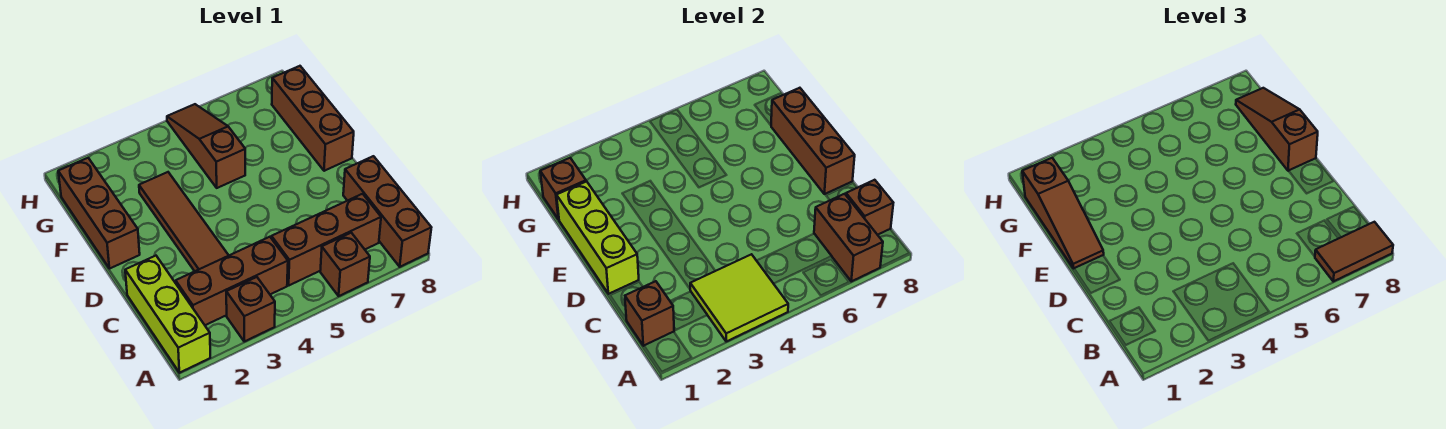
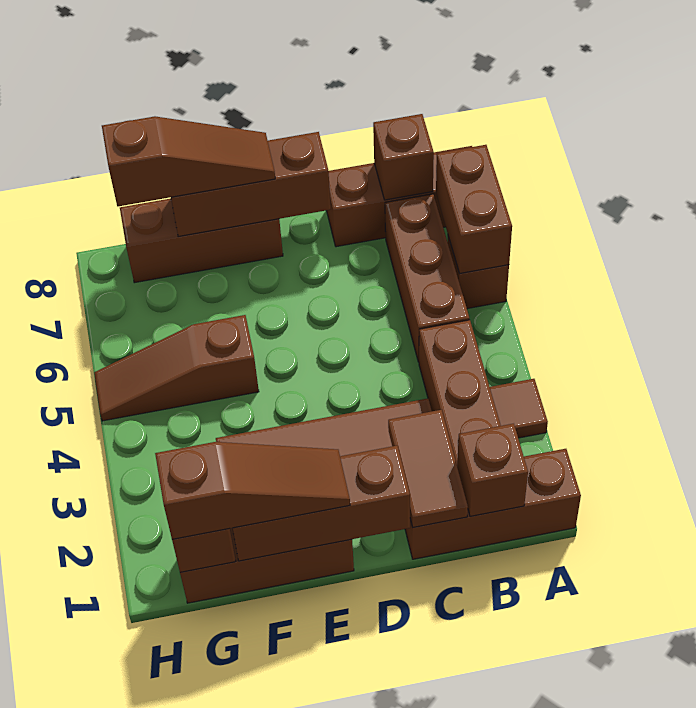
lime brick A1:C1 level 1 -> brown brick A1:C1 level 1
brown brick A3 level 1 -> brown tile A3 level 1
lime tile A3:B4 level 2 -> none
brown brick A7:B7 level 2 -> brown brick A6:A7 level 2
brown tile A7:A8 level 3 -> brown tile C1:C2 level 2
lime brick D1:F1 level 2 -> brown brick D1:F1 level 2
brown slope E8:G8 level 3 top E -> brown slope E8:G8 level 3 top G

